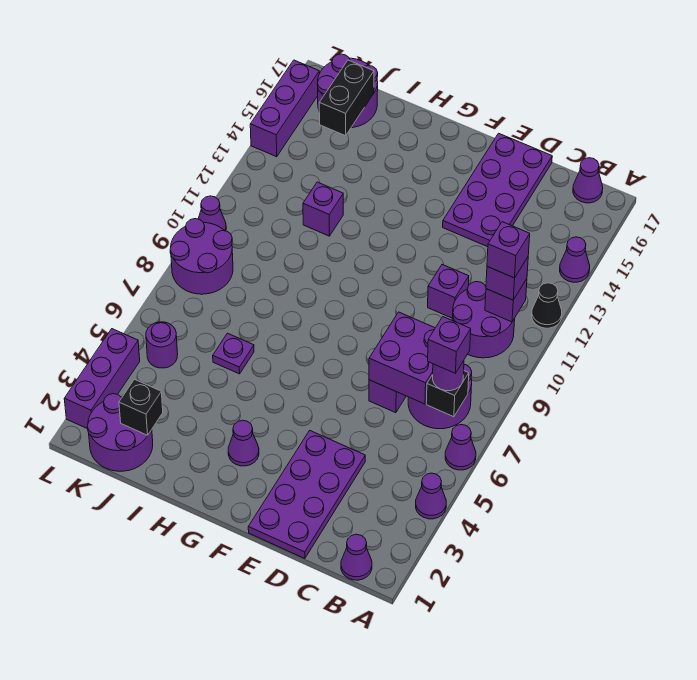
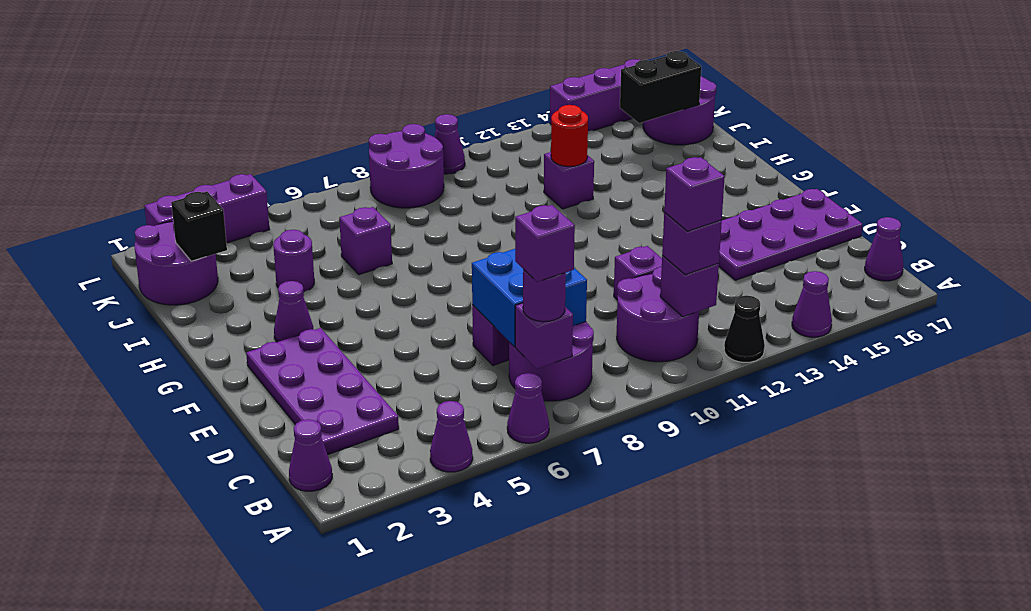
black brick B7 level 2 -> purple brick B7 level 2
purple brick C7:D8 level 2 -> blue brick C7:D8 level 2
purple plate D1:E4 level 1 -> purple plate C2:F3 level 1
purple plate I6 level 1 -> purple brick I6 level 1
none -> red round brick I12 level 2
purple round brick K5 level 1 -> purple round brick I4 level 1

